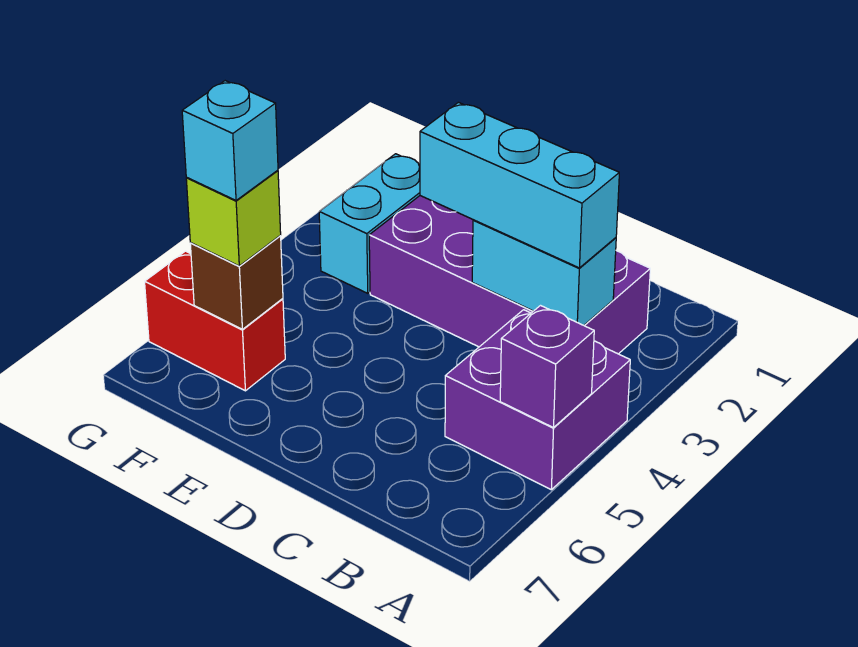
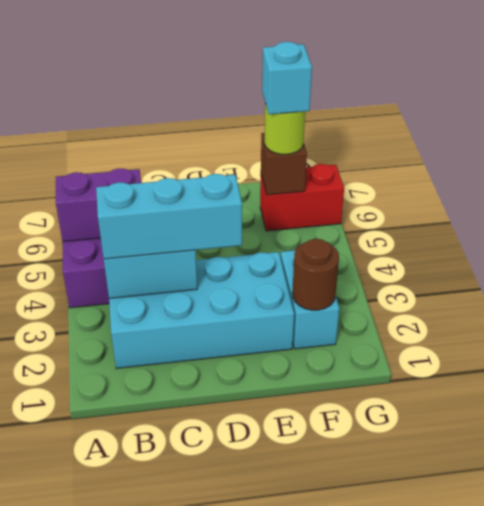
purple brick A5 level 2 -> purple brick A5:B5 level 2
purple brick B2:E3 level 1 -> cyan brick B2:E3 level 1
none -> brown round brick F2 level 2
lime brick F6 level 3 -> lime round brick F6 level 3

